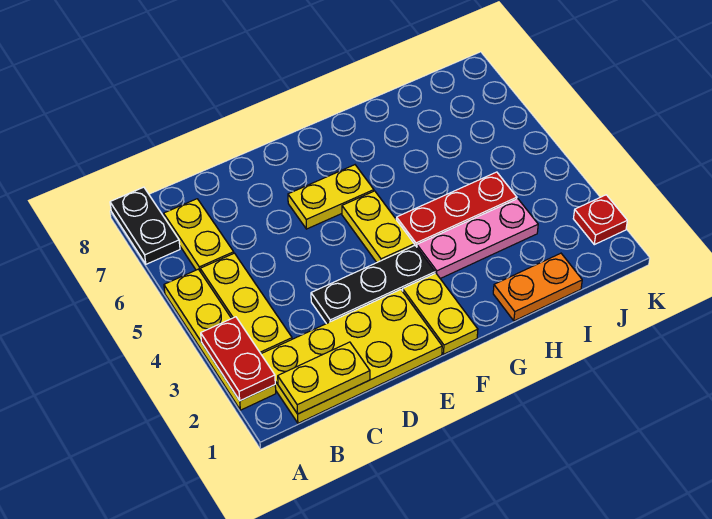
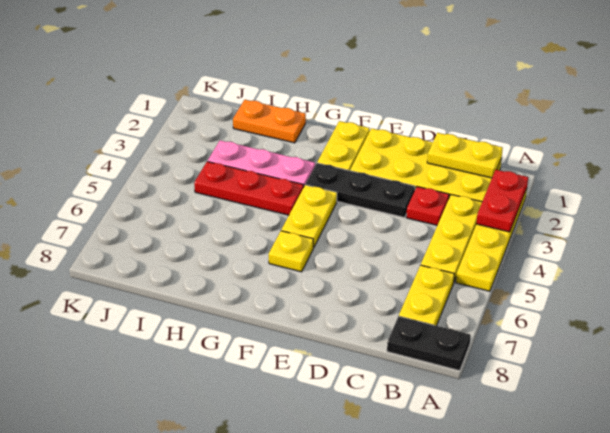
black plate A7:A8 level 1 -> black plate A8:B8 level 1
yellow plate E6:F6 level 1 -> yellow plate F6 level 1
red plate K2 level 1 -> red plate C3 level 1

